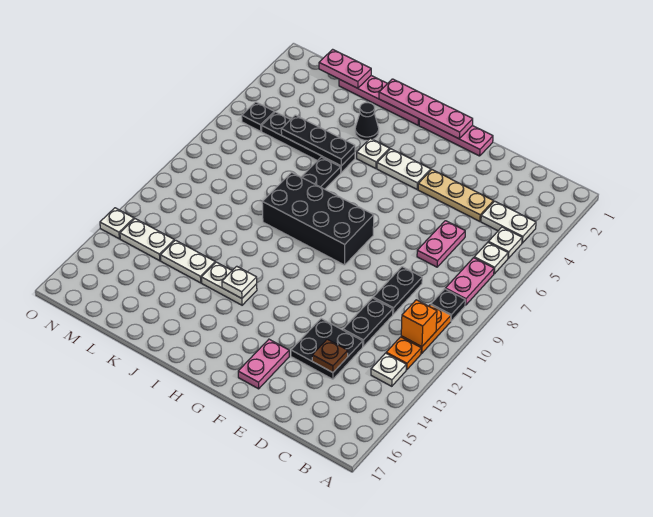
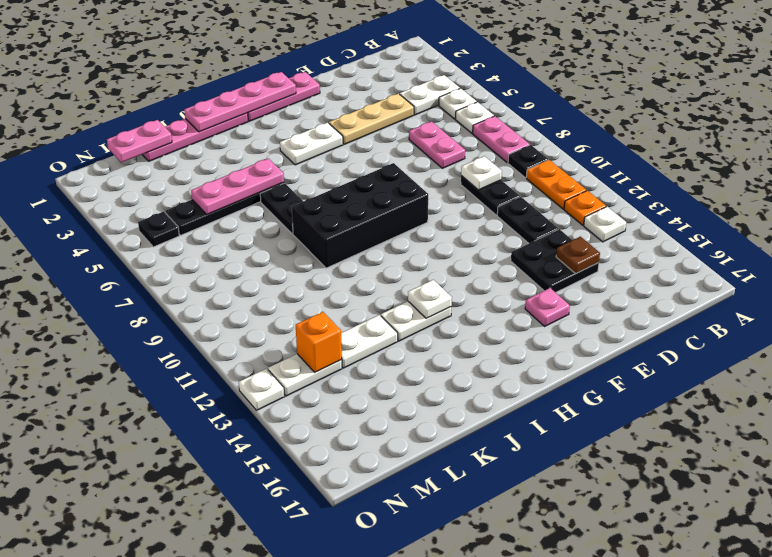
orange brick B11 level 2 -> orange brick M13 level 2
pink plate F15:F16 level 1 -> pink plate F15 level 1
white plate I4 level 1 -> white plate D9 level 2
black cone J3 level 1 -> none
black plate J5:L5 level 2 -> pink plate J5:L5 level 2

